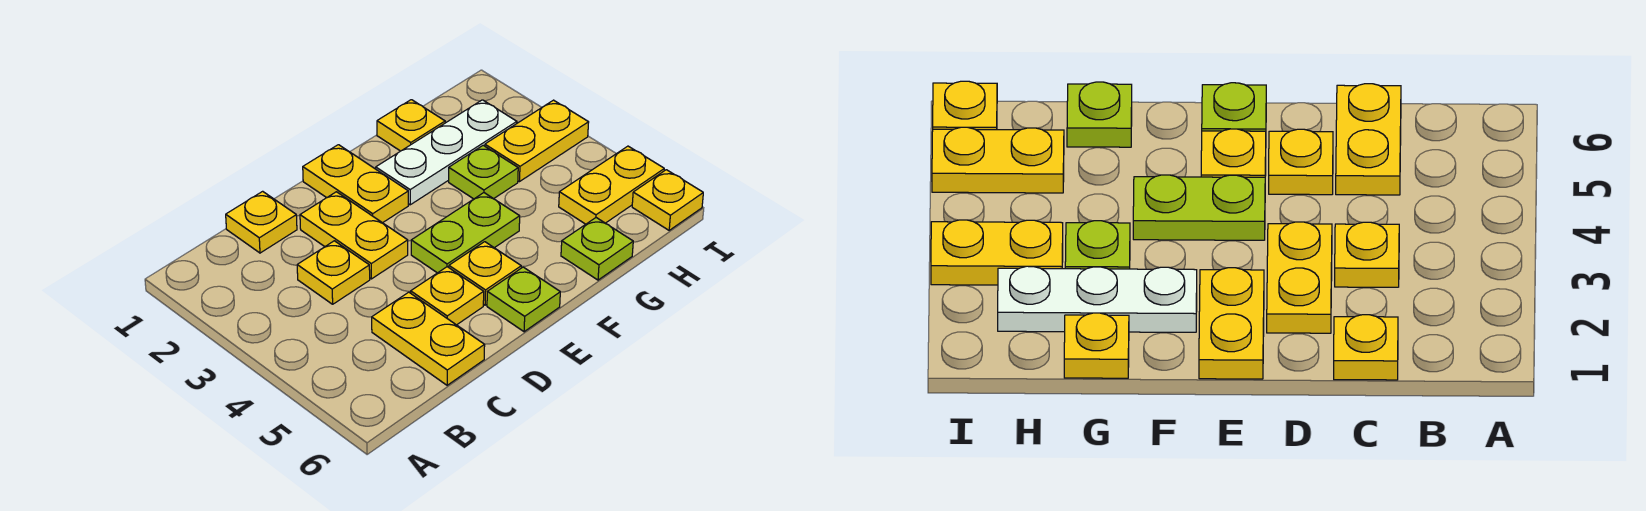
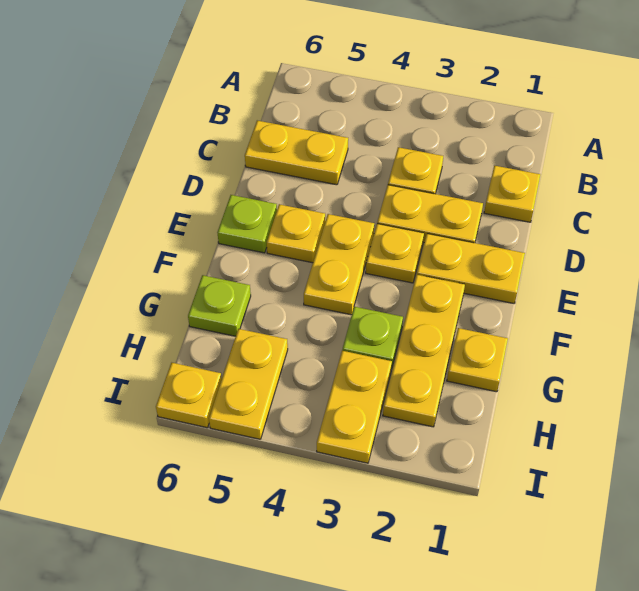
yellow plate D5 level 1 -> yellow plate E3 level 1
lime plate E4:F4 level 1 -> yellow plate E4:F4 level 1
white plate F2:H2 level 1 -> yellow plate F2:H2 level 1

